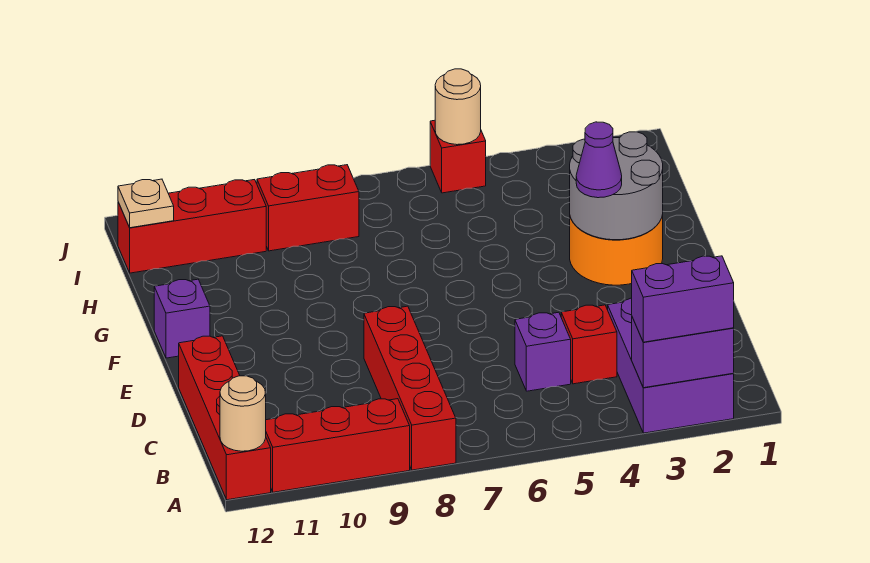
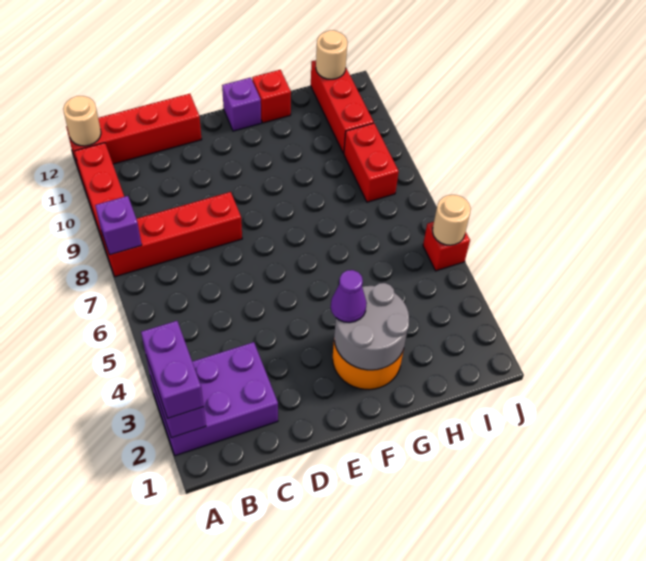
red brick C4 level 1 -> red brick G12 level 1
purple brick C5 level 1 -> purple brick A8 level 2
tan plate I12 level 2 -> tan round brick I12 level 2

